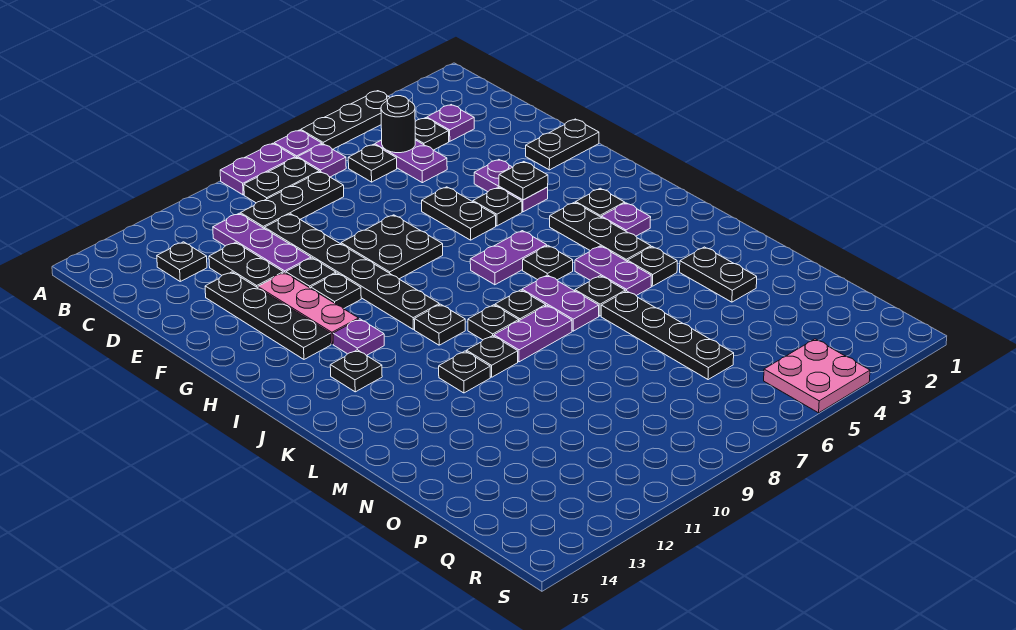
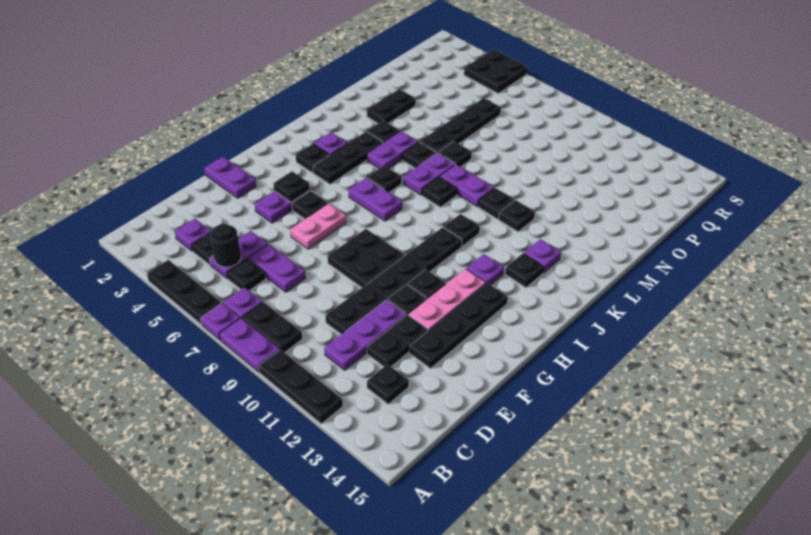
black plate C8:C10 level 1 -> black plate A10:A12 level 1
none -> purple plate D6:D7 level 1
black plate F1:F2 level 1 -> purple plate F1:F2 level 1
black plate F6:G6 level 1 -> pink plate F6:G6 level 1
black plate K9 level 1 -> black plate M7 level 1
none -> purple plate K13 level 1
pink plate R4:S5 level 1 -> black plate R4:S5 level 1

